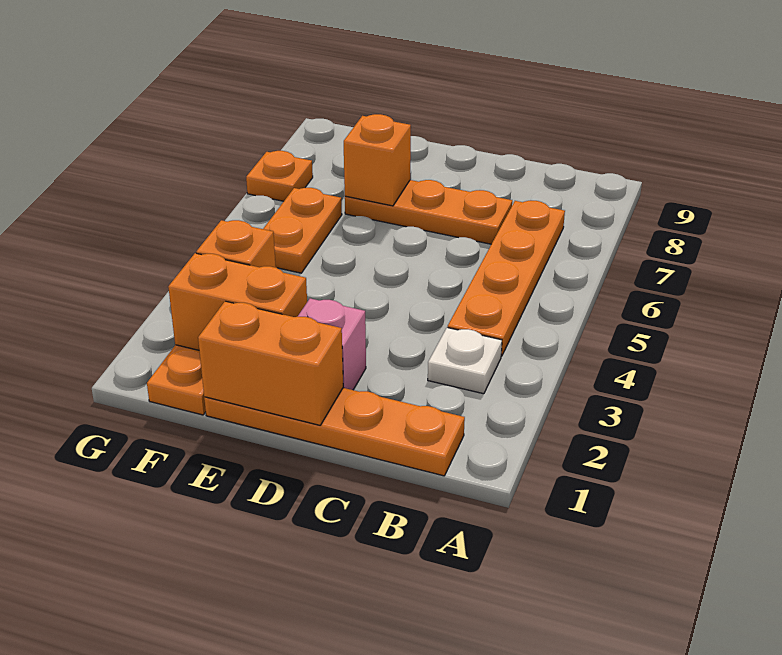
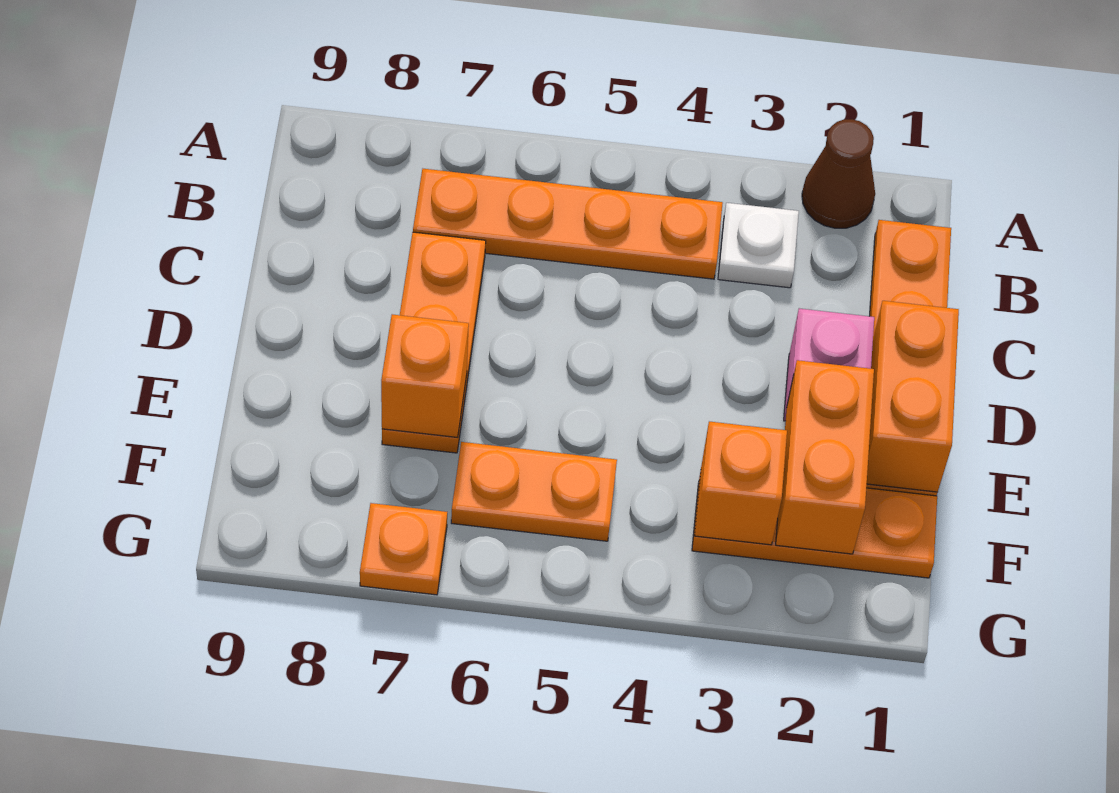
none -> brown cone A2 level 1

